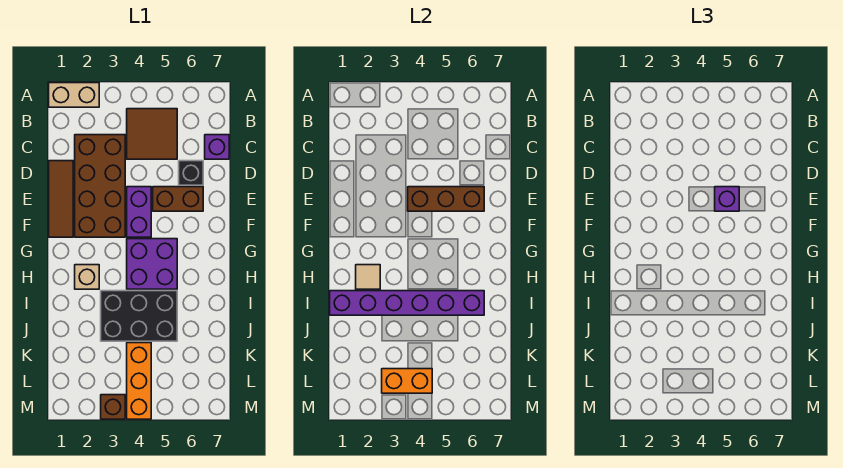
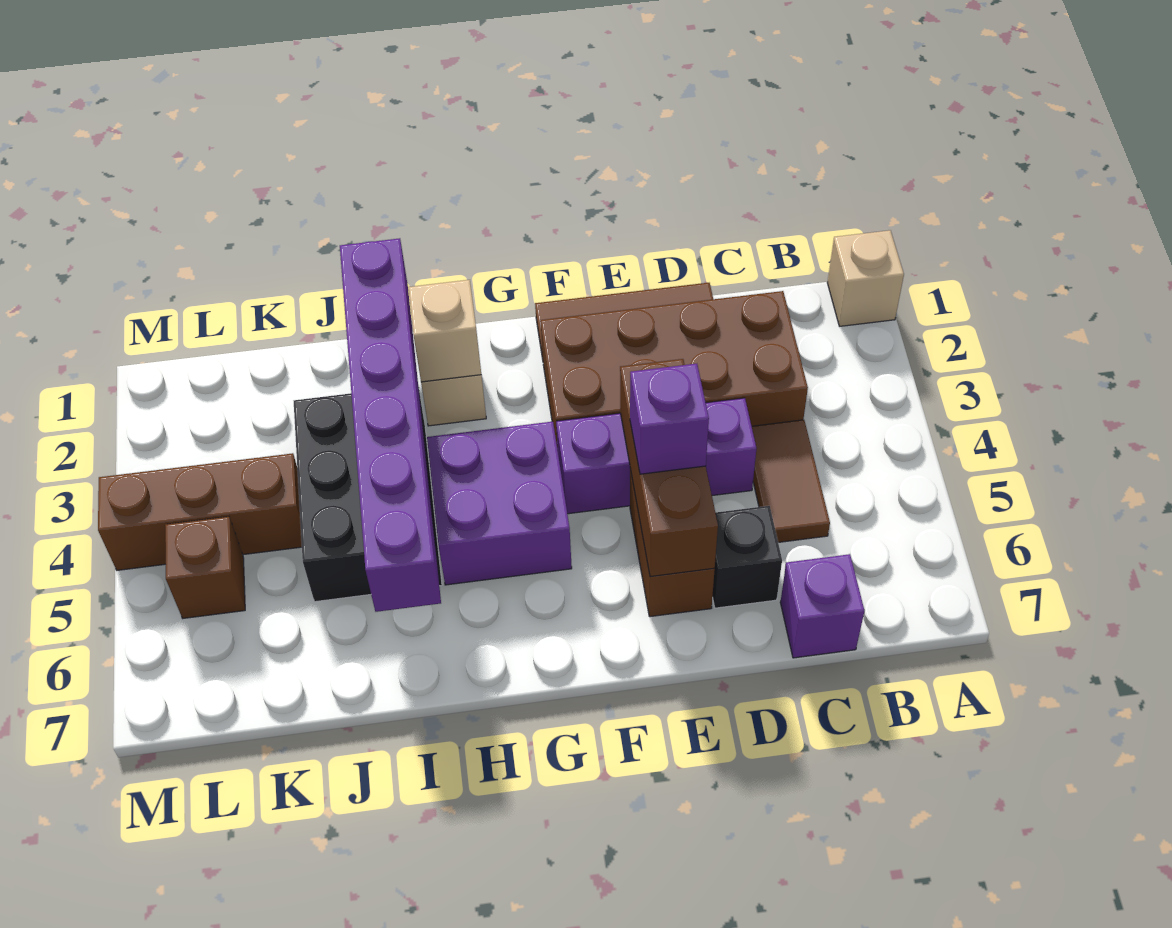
tan brick A1:A2 level 1 -> tan brick A1 level 1
brown tile B4:C5 level 1 -> brown tile C4:C5 level 1
purple brick E4:F4 level 1 -> purple brick D4:F4 level 1
tan tile H2 level 2 -> tan brick H2 level 2
orange brick K4:M4 level 1 -> brown brick K4:M4 level 1
orange brick L3:L4 level 2 -> none
brown brick M3 level 1 -> brown brick L5 level 1

